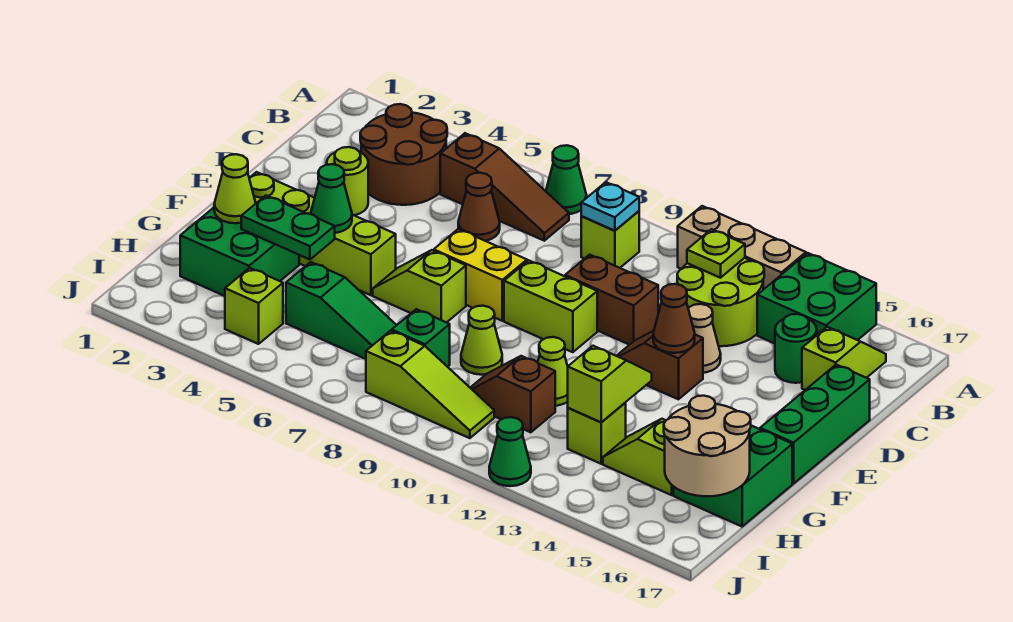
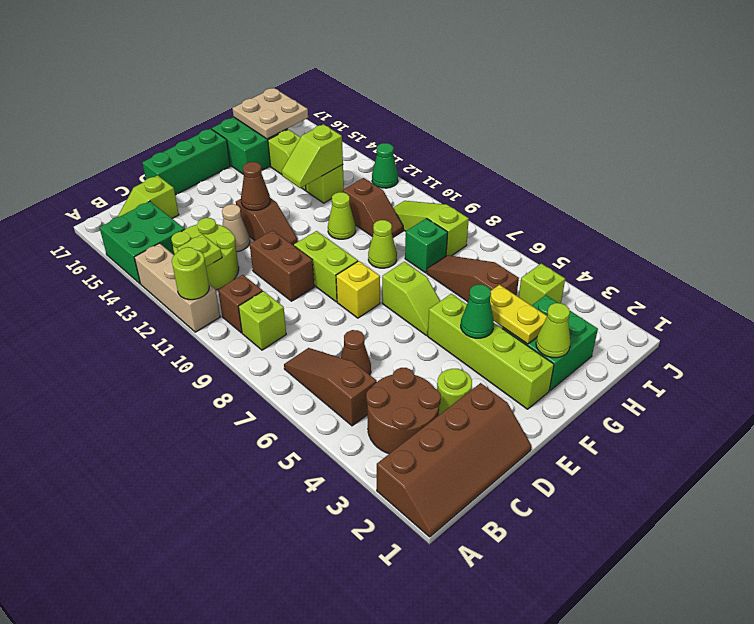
none -> brown slope A1:D2 level 1 top 2
green cone A7 level 1 -> none
none -> lime round brick A11 level 2
cyan plate B9 level 2 -> none
none -> brown brick B10 level 1
green round brick C15 level 1 -> none
yellow brick E7:E8 level 1 -> yellow brick E8 level 1
green plate G3:G4 level 2 -> yellow plate G3:G4 level 2
green slope H5:H7 level 1 top 5 -> brown slope H5:H7 level 1 top 5
tan round brick H16:I17 level 2 -> tan plate H16:I17 level 2

